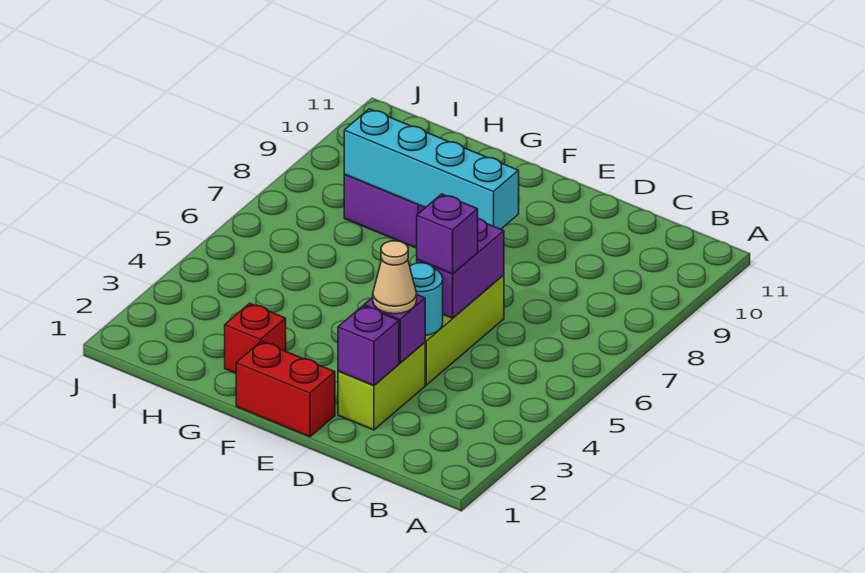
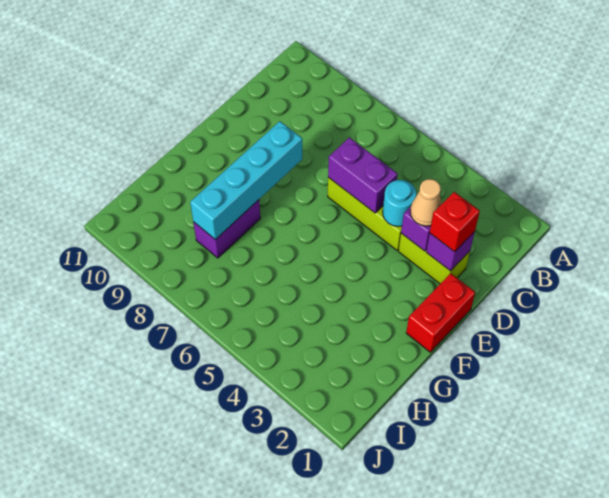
purple brick D5 level 3 -> none
red brick G2 level 1 -> red brick D2 level 3

